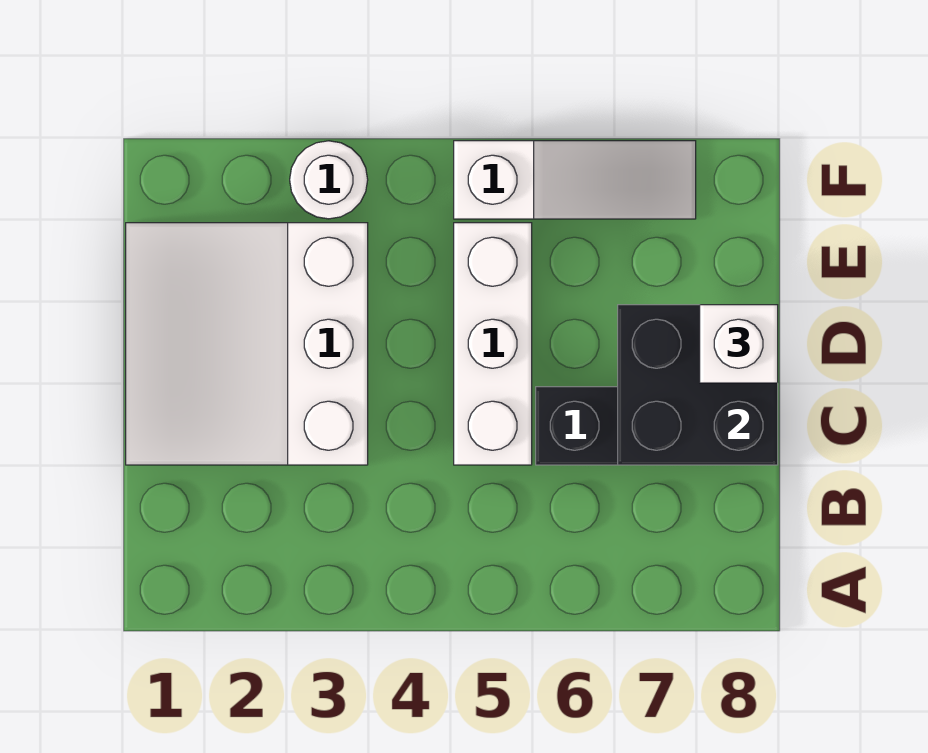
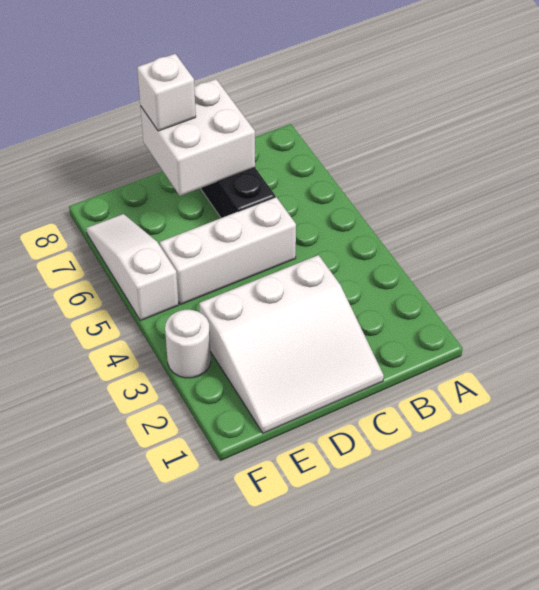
black brick C7:D8 level 2 -> white brick C7:D8 level 2

